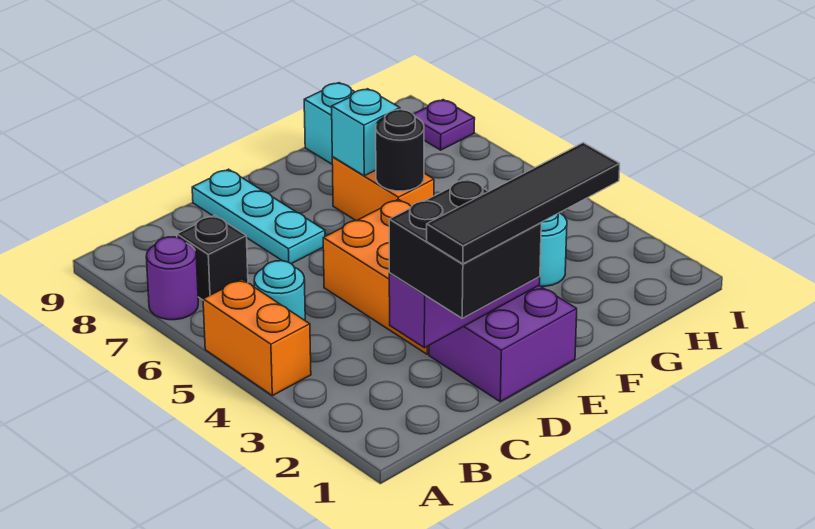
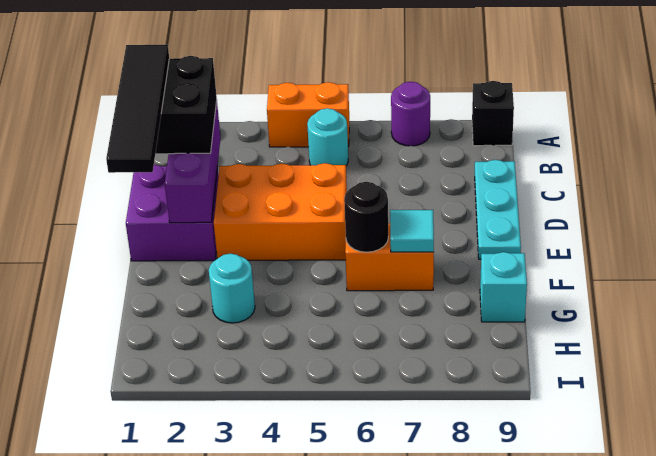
black brick B7 level 1 -> black brick A9 level 1
cyan plate D7:D9 level 1 -> cyan plate C9:E9 level 1
cyan brick F7 level 2 -> cyan tile F7 level 2
purple plate I8 level 1 -> none

